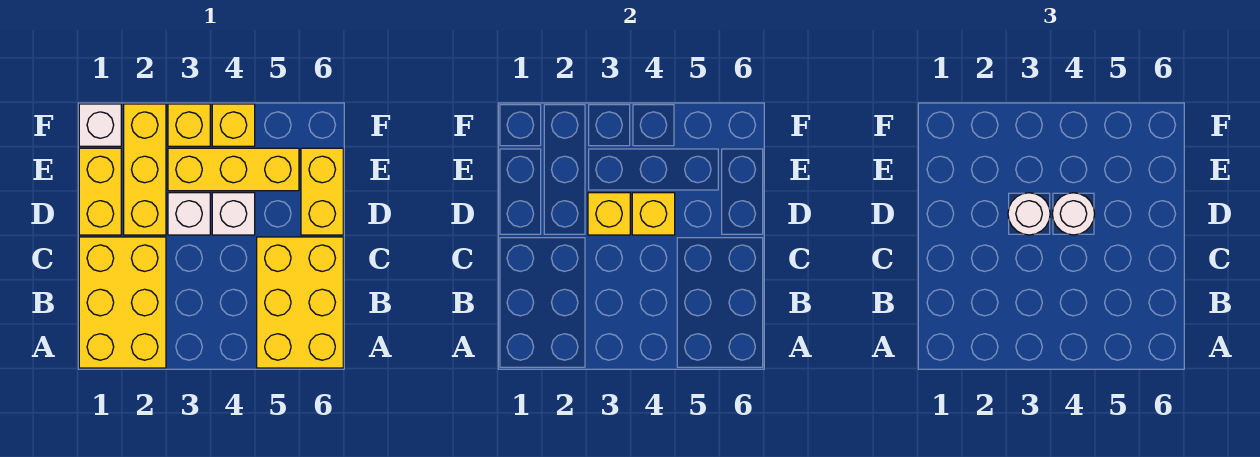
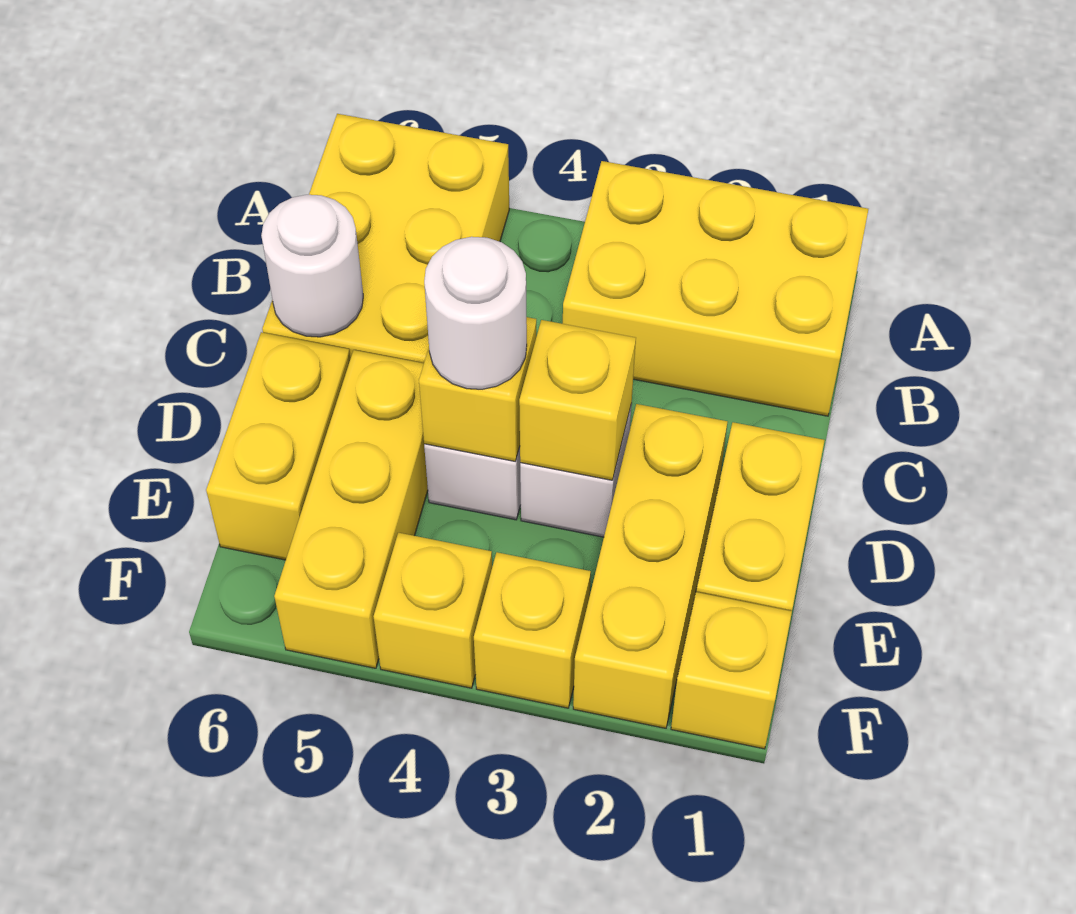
yellow brick A1:C2 level 1 -> yellow brick A1:B3 level 1
white round brick D3 level 3 -> white round brick C6 level 2
yellow brick E3:E5 level 1 -> yellow brick D5:F5 level 1
white brick F1 level 1 -> yellow brick F1 level 1

